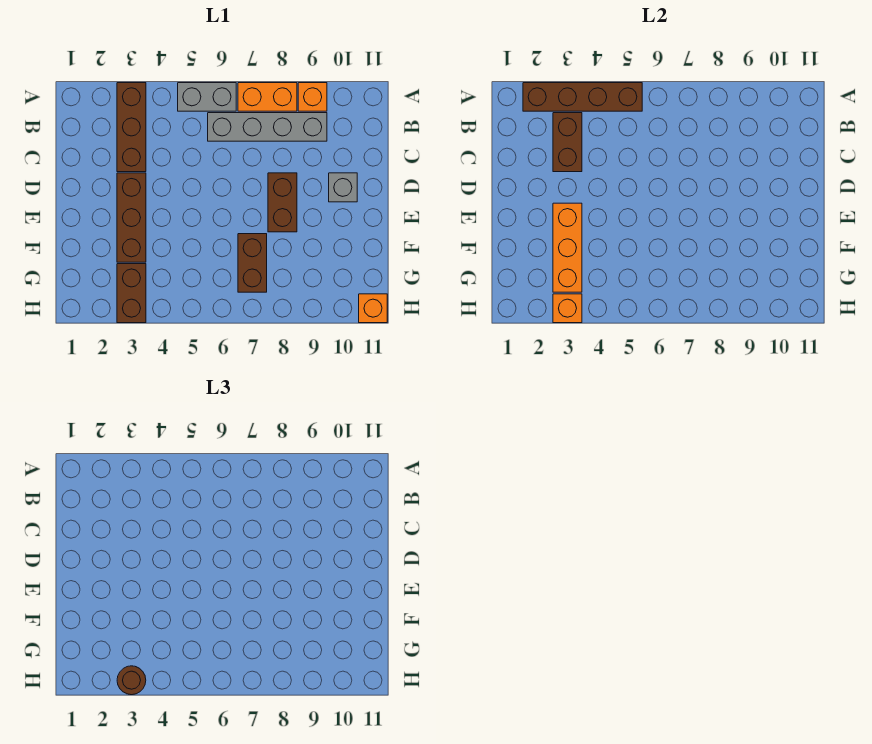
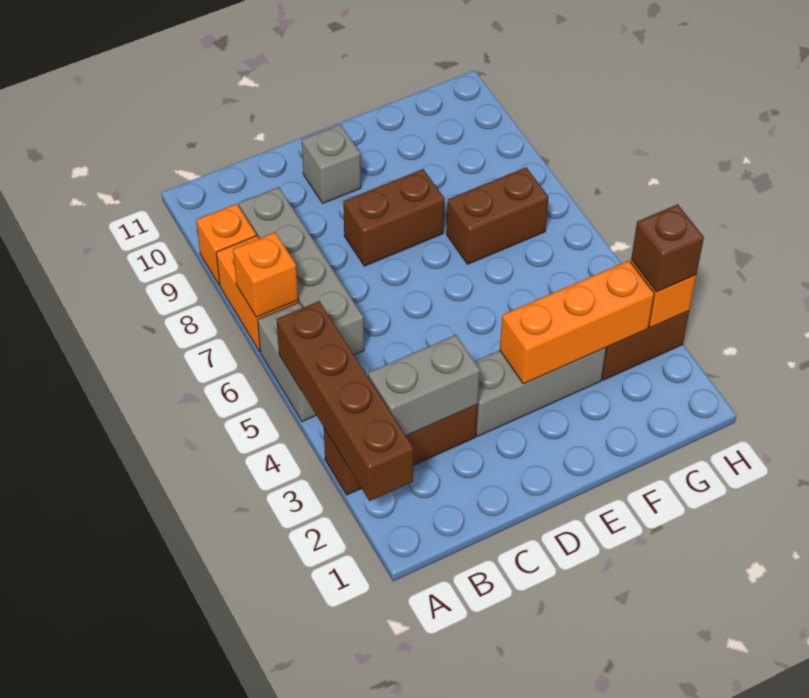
brown brick B3:C3 level 2 -> grey brick B3:C3 level 2
brown brick D3:F3 level 1 -> grey brick D3:F3 level 1
brown round brick H3 level 3 -> brown brick H3 level 3
orange brick H11 level 1 -> orange brick A7 level 2

